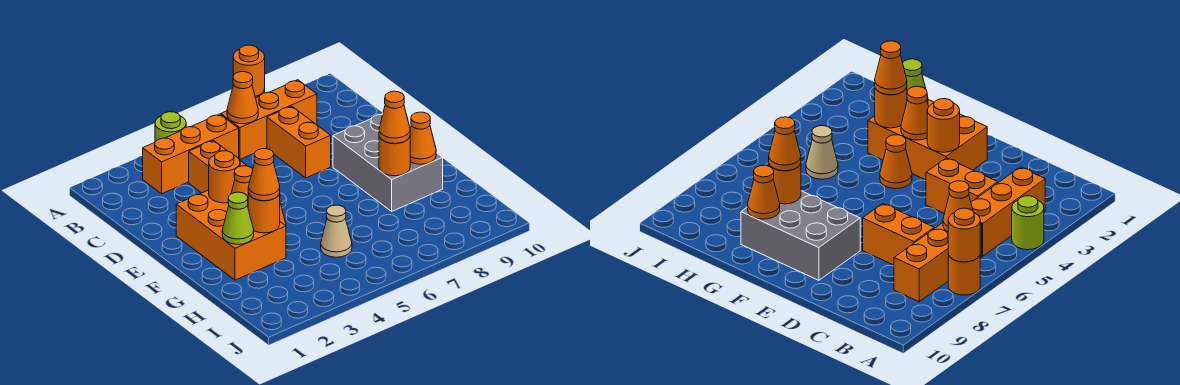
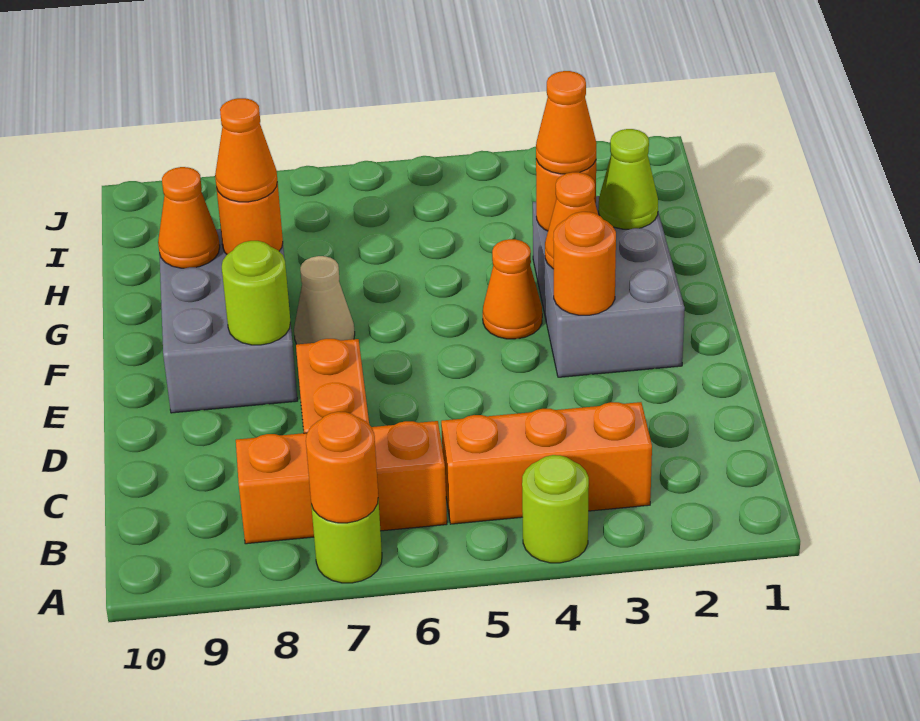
orange round brick A7 level 1 -> lime round brick A7 level 1
orange cone B6 level 2 -> none
orange brick C4:D4 level 1 -> none
orange brick E2:G3 level 1 -> grey brick E2:G3 level 1
none -> lime round brick E8 level 2
tan cone H5 level 1 -> tan cone F7 level 1

